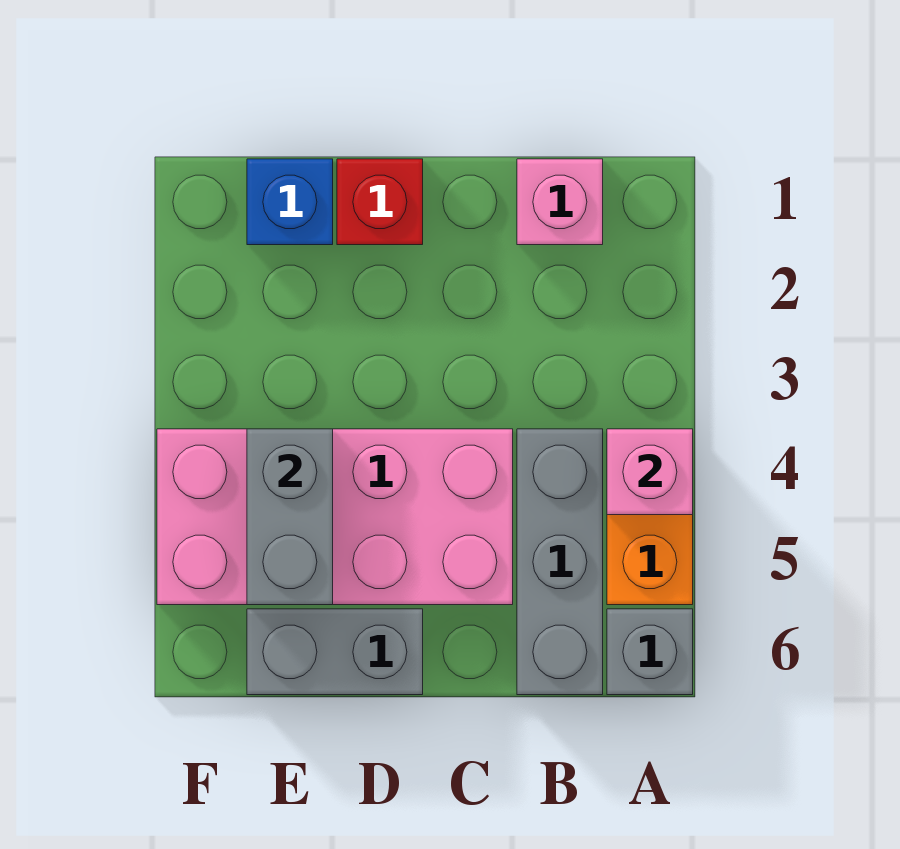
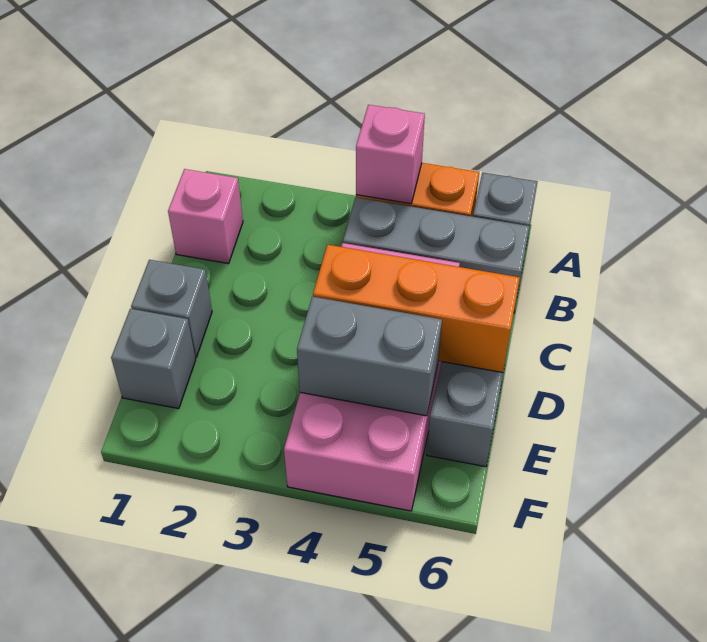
red brick D1 level 1 -> grey brick D1 level 1
none -> orange brick D4:D6 level 2
blue brick E1 level 1 -> grey brick E1 level 1

